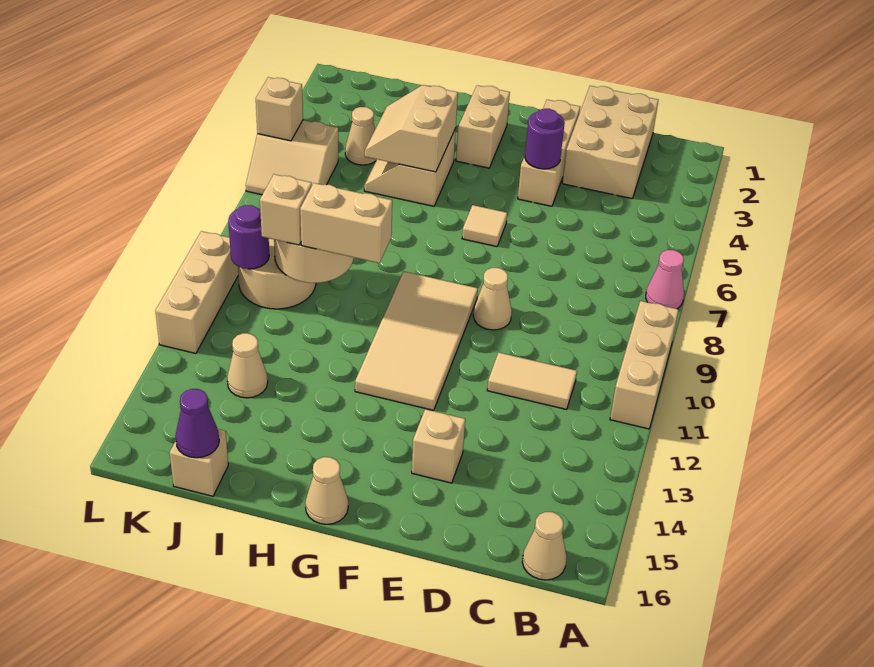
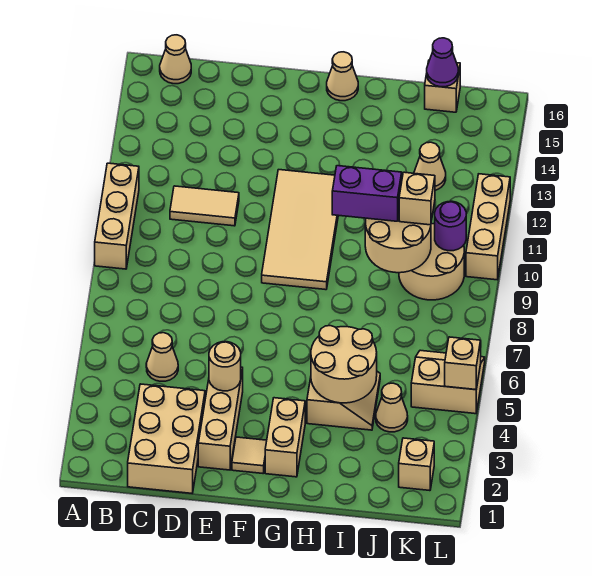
pink cone A7 level 1 -> none
purple round brick E4 level 2 -> tan round brick E4 level 2
tan cone E9 level 1 -> tan cone C5 level 1
tan brick E14 level 1 -> tan brick K2 level 1
tan tile F6 level 1 -> tan tile F2 level 1
tan slope H4:I5 level 2 top H -> tan round brick H4:I5 level 2
tan brick H10:I10 level 3 -> purple brick H10:I10 level 3

